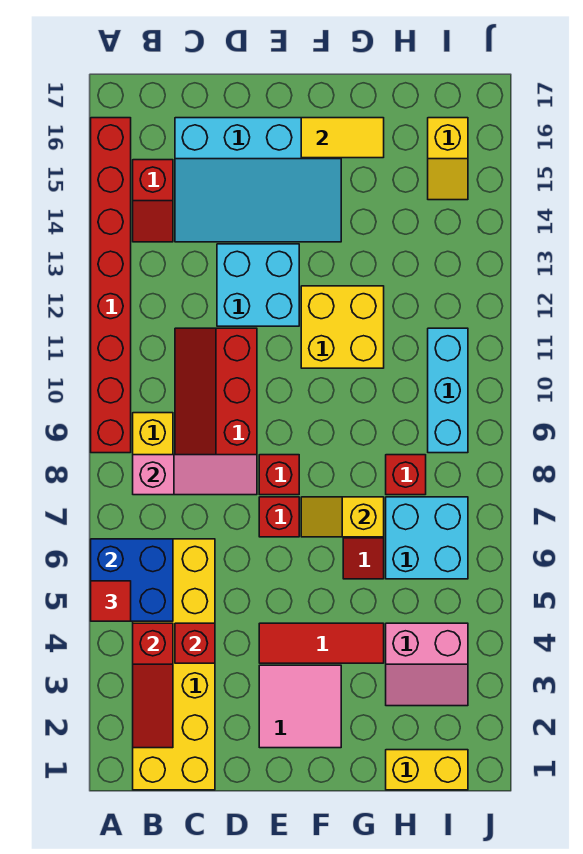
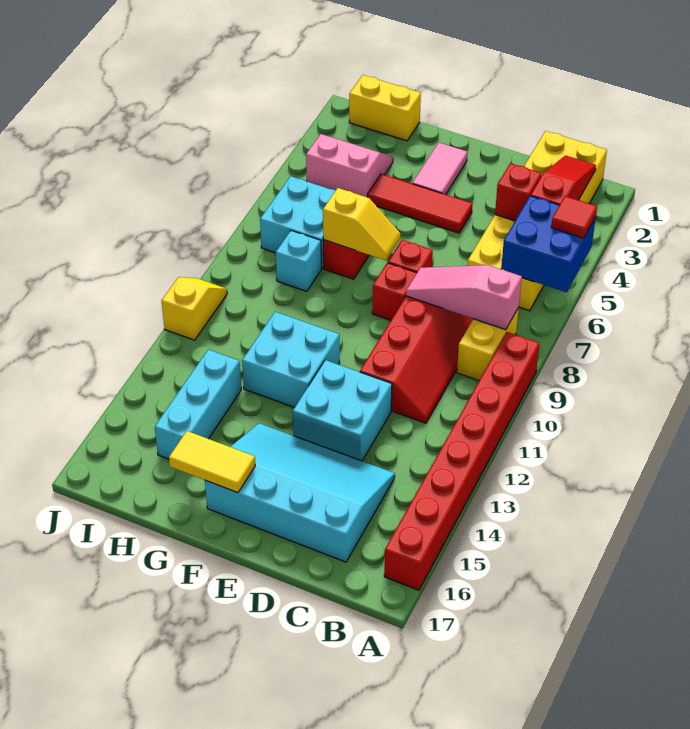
red slope B14:B15 level 1 top 15 -> none
pink tile E2:F3 level 1 -> pink tile F2:F3 level 1
yellow brick F11:G12 level 1 -> cyan brick F11:G12 level 1
red brick H8 level 1 -> cyan brick H8 level 1
cyan brick I9:I11 level 1 -> cyan brick H13:H15 level 1
yellow slope I15:I16 level 1 top 16 -> yellow slope J10:J11 level 1 top 11

